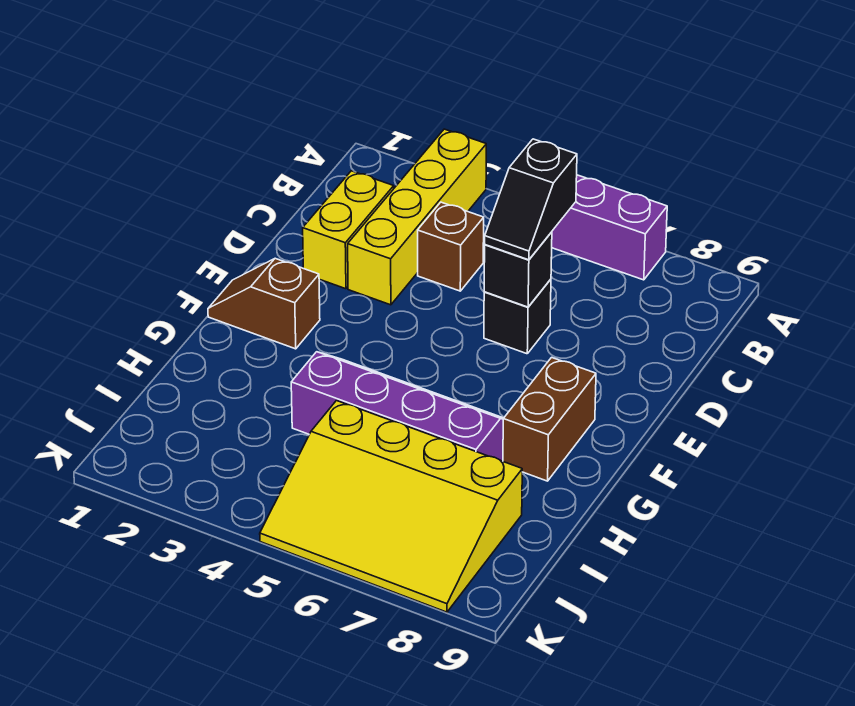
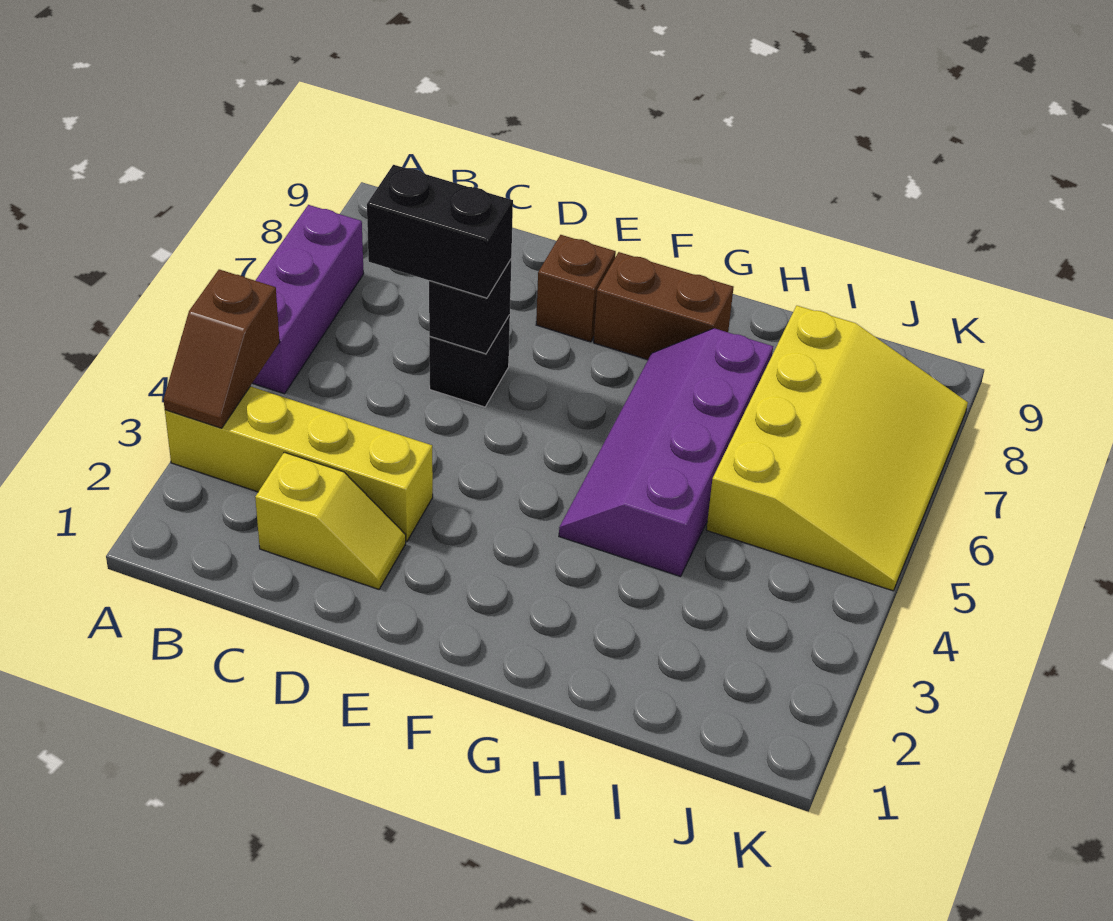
yellow brick C2:D2 level 1 -> yellow slope C2:D2 level 1 top C
brown brick C4 level 1 -> brown brick E8 level 1
black slope C6:D6 level 3 top C -> black brick C6:D6 level 3
brown slope F1:F2 level 1 top 2 -> brown slope A3:A4 level 2 top 4

